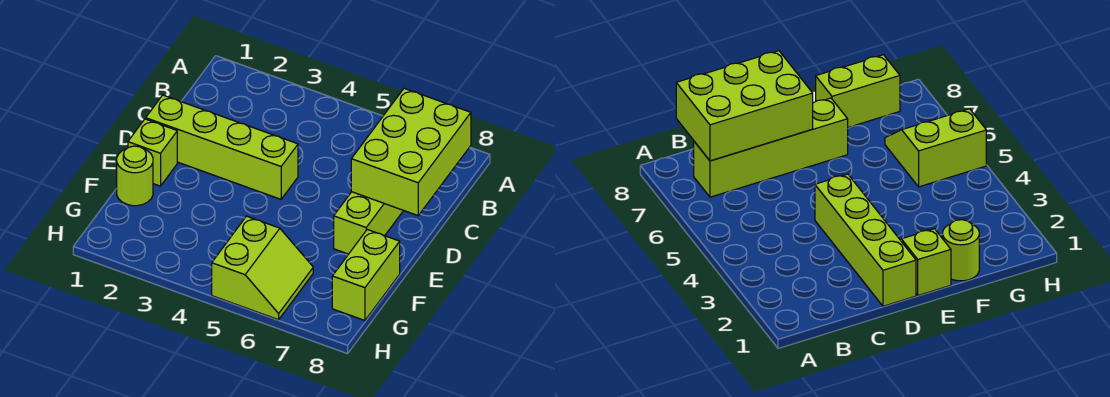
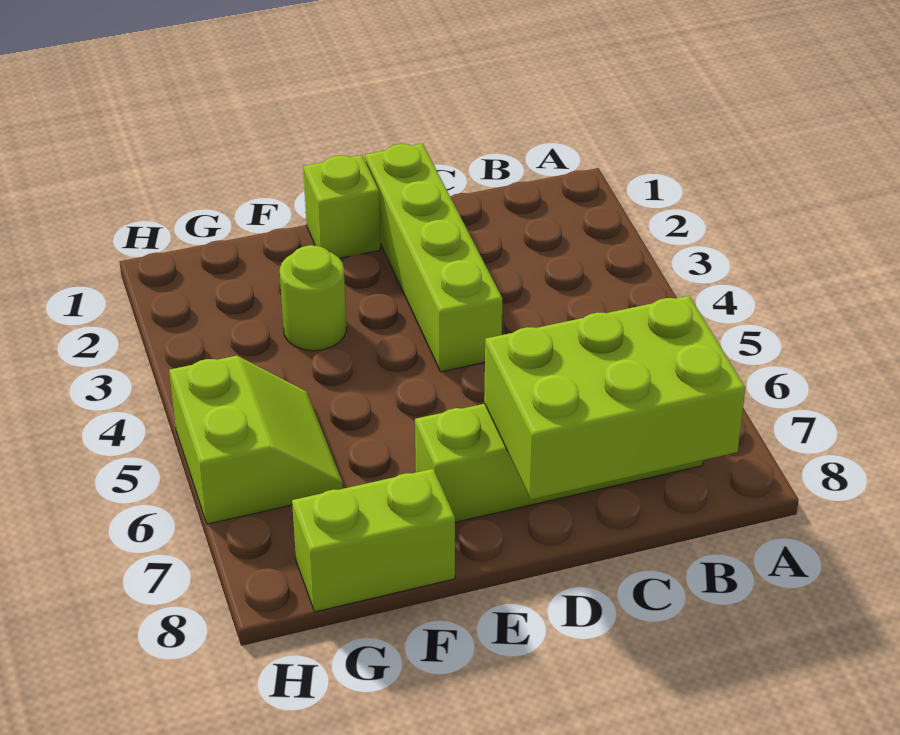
lime round brick F1 level 1 -> lime round brick F3 level 1
lime slope G5:H6 level 1 top 5 -> lime slope G5:H6 level 1 top H

